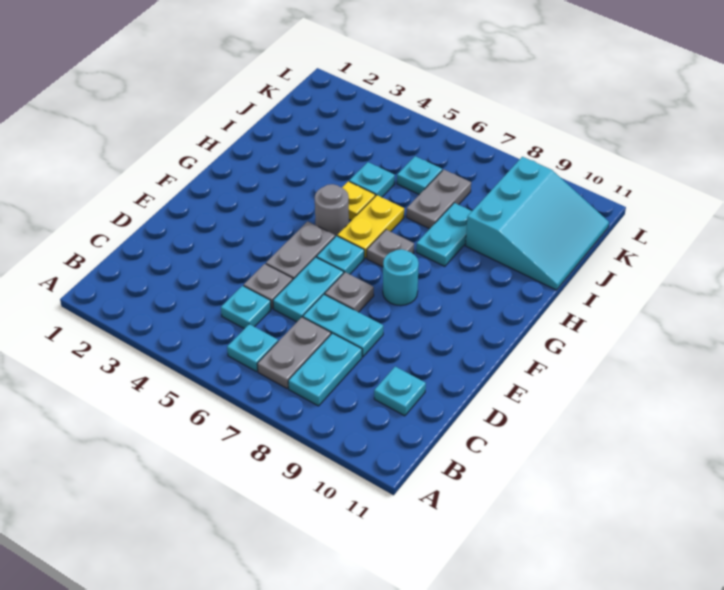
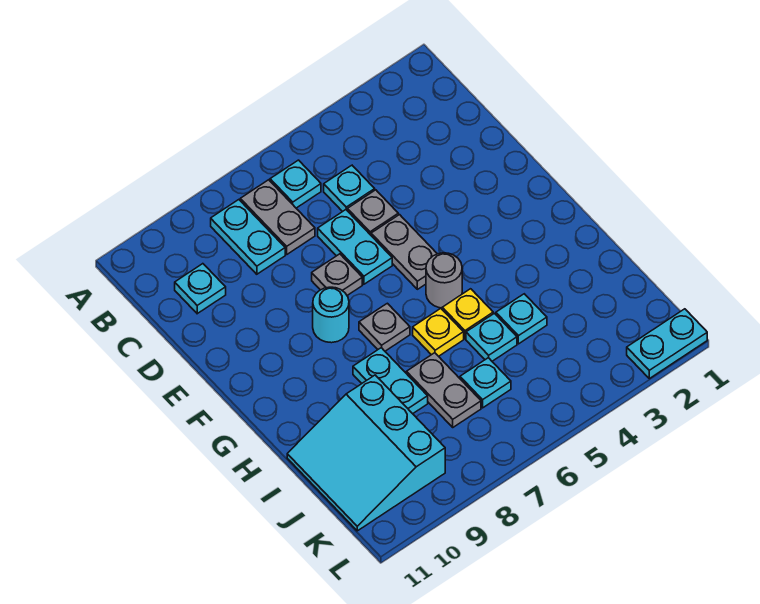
cyan plate D7:D8 level 1 -> cyan plate L1:L2 level 1
cyan plate F6 level 1 -> cyan plate I4 level 1
yellow plate G6:H6 level 1 -> yellow plate H6 level 1

